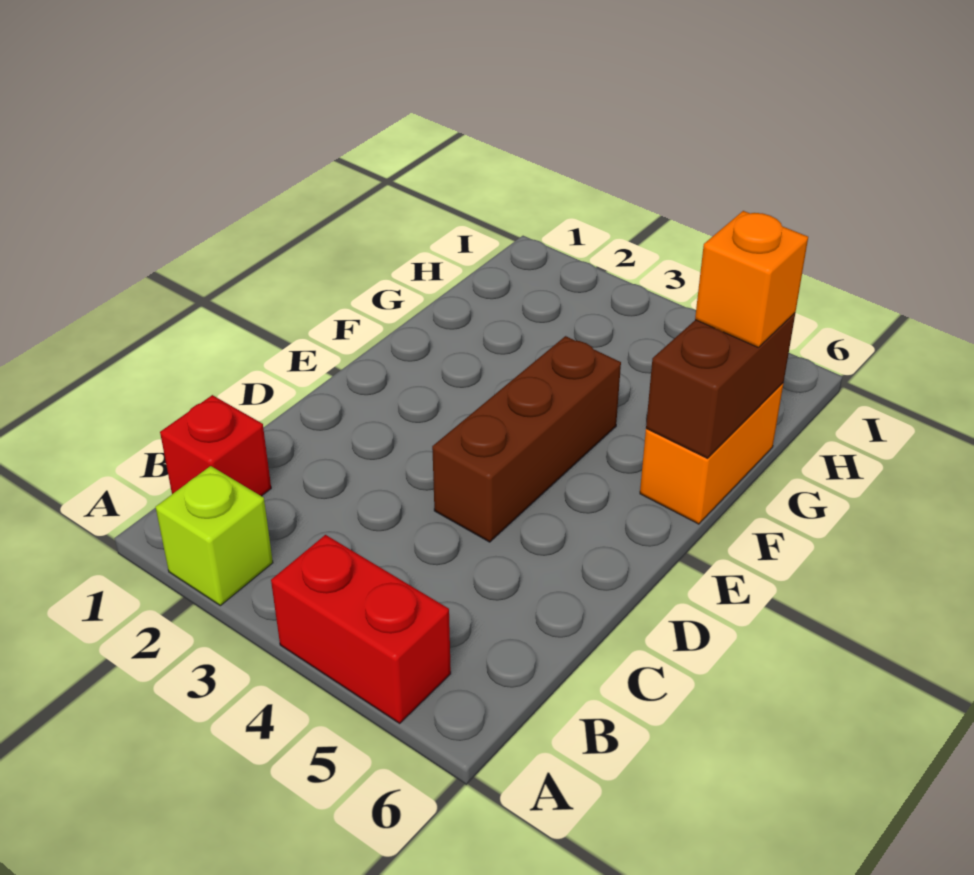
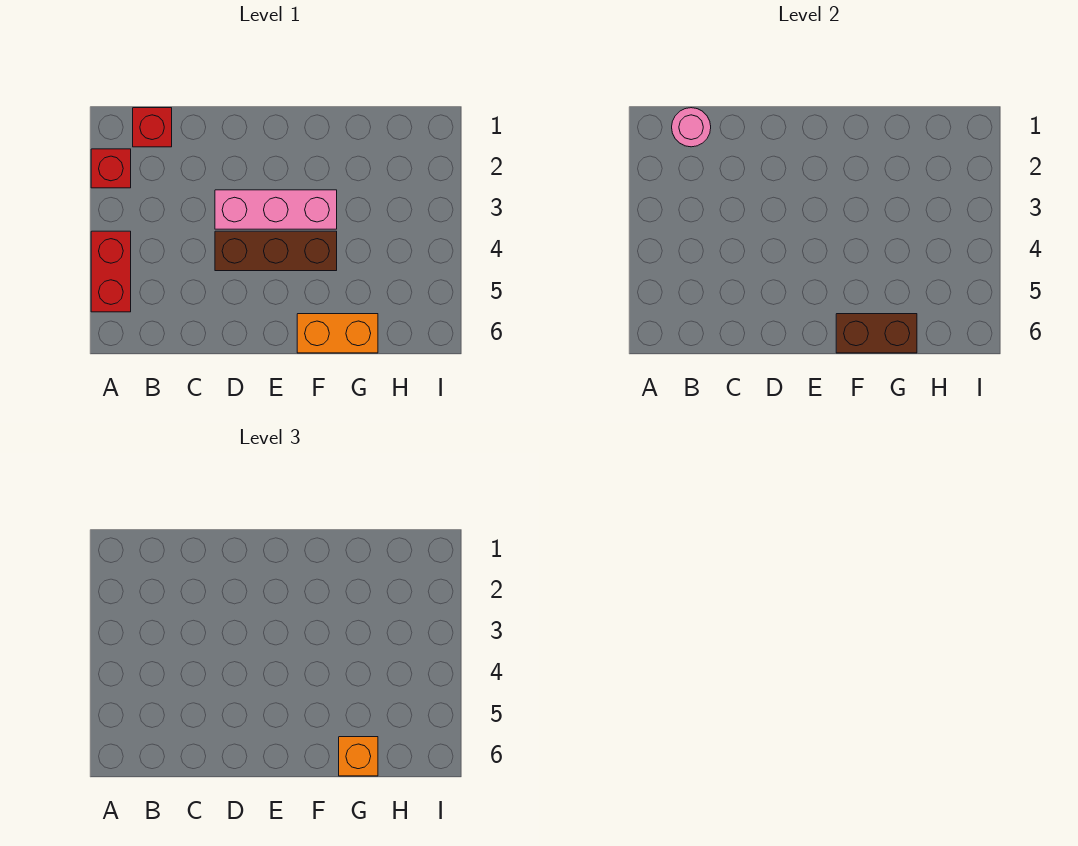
lime brick A2 level 1 -> red brick A2 level 1
none -> pink round brick B1 level 2
none -> pink brick D3:F3 level 1

